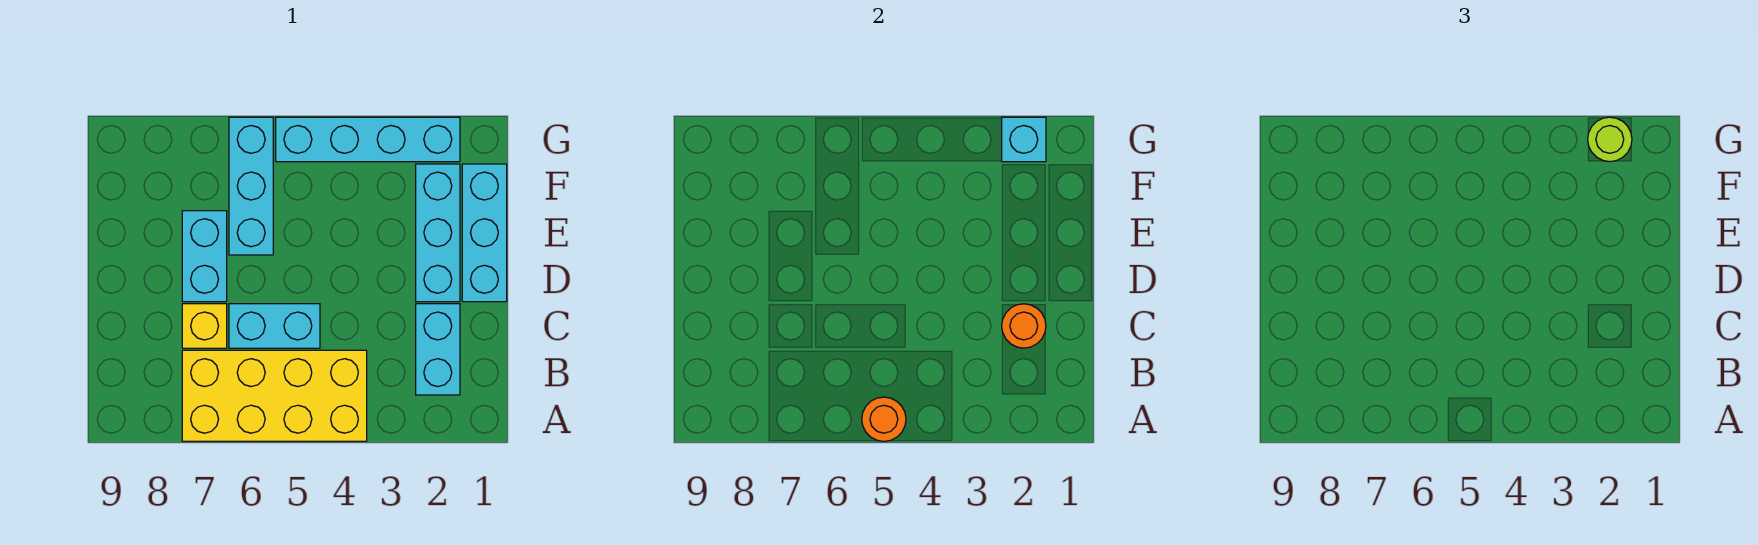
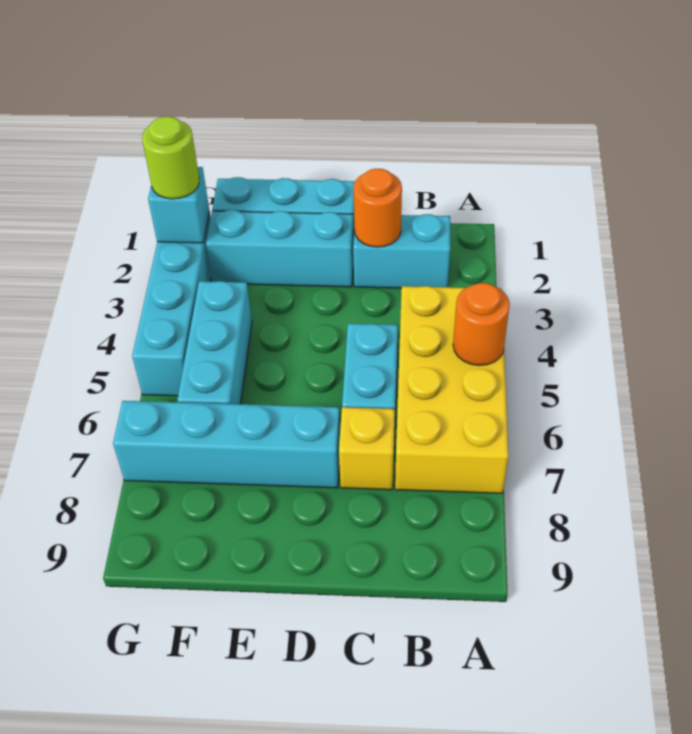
cyan brick D7:E7 level 1 -> cyan brick D7:G7 level 1
cyan brick E6:G6 level 1 -> cyan brick F4:F6 level 1

